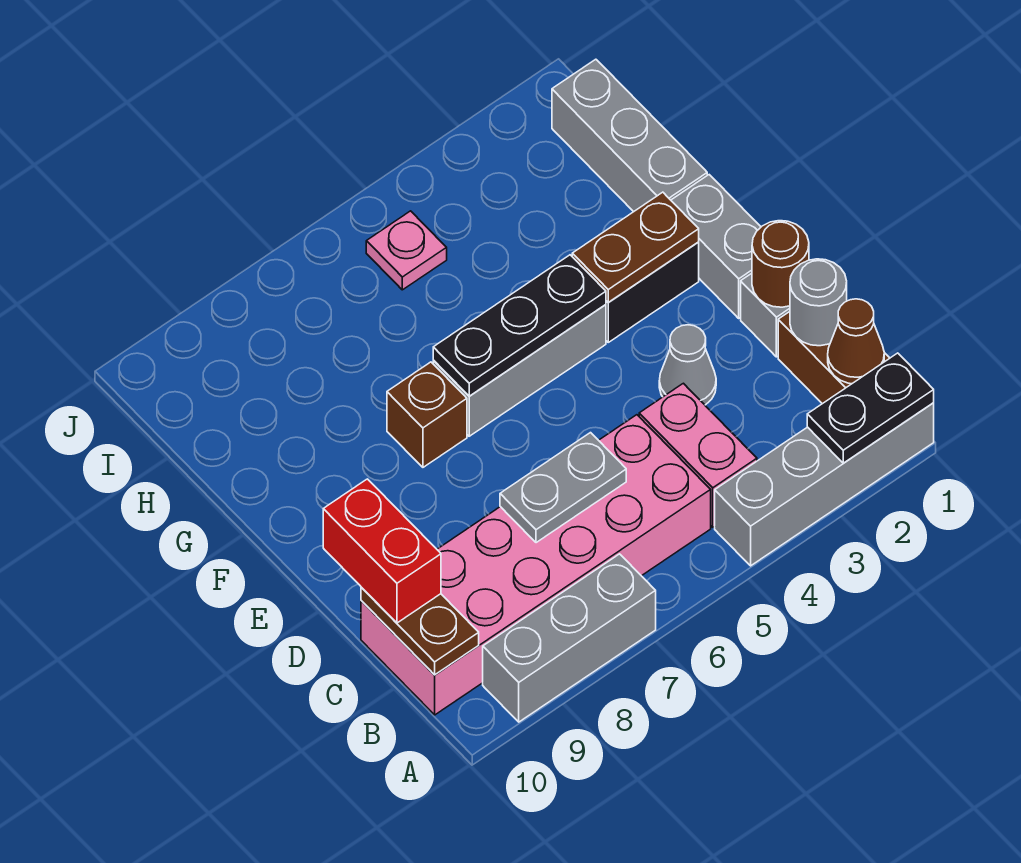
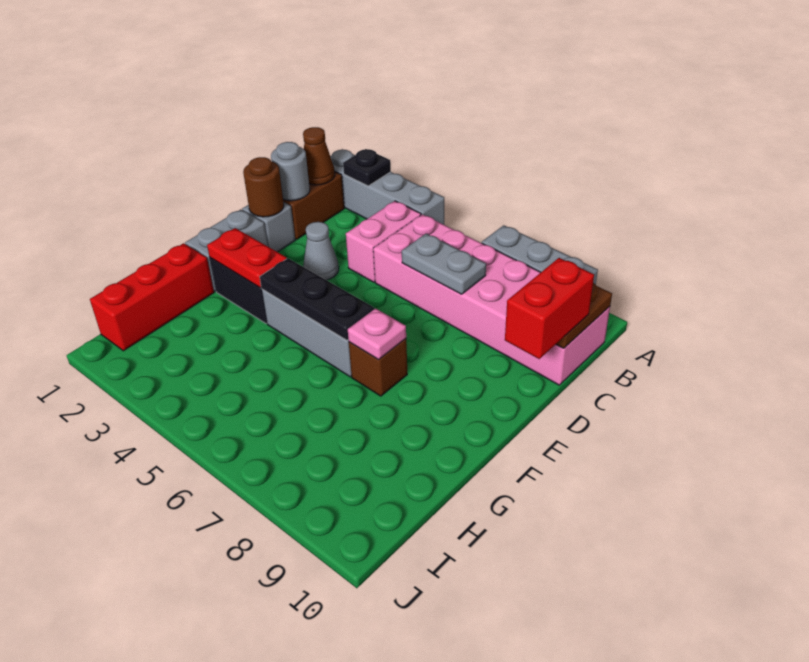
black plate A1:A2 level 2 -> black plate A2 level 2
brown plate F2:F3 level 2 -> red plate F2:F3 level 2
grey brick G1:I1 level 1 -> red brick G1:I1 level 1
pink plate I5 level 1 -> pink plate F7 level 2

